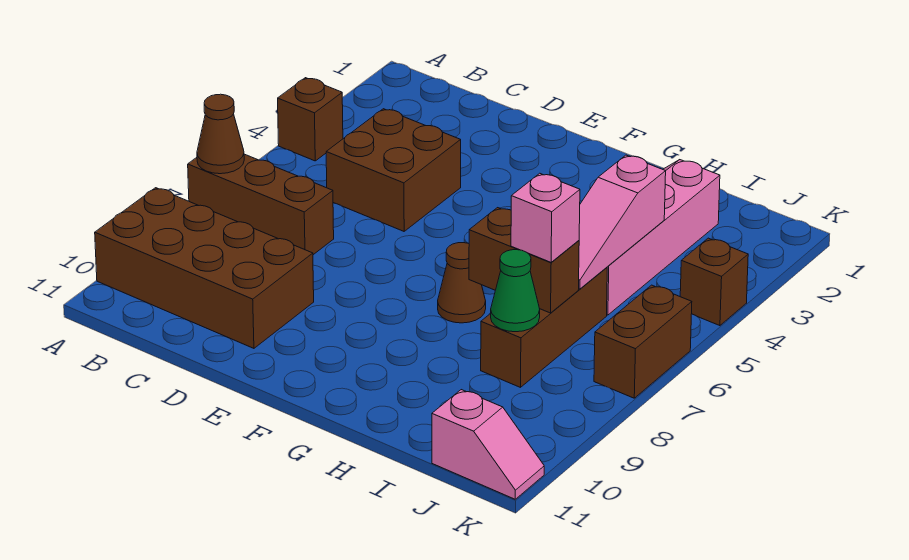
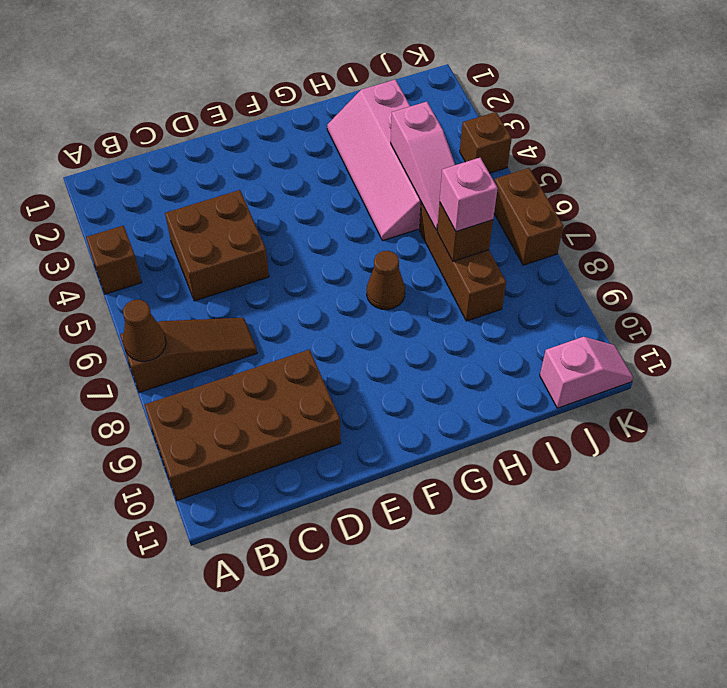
brown brick A7:C7 level 1 -> brown slope A7:C7 level 1 top A
brown brick H7:I7 level 2 -> brown brick I7 level 2
green cone I8 level 2 -> none

